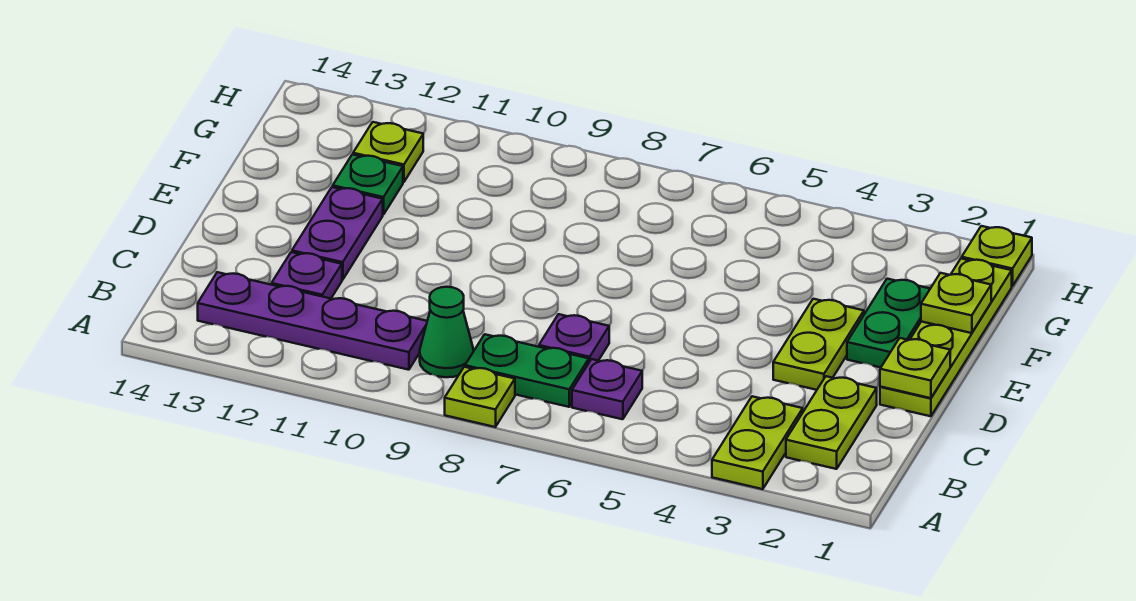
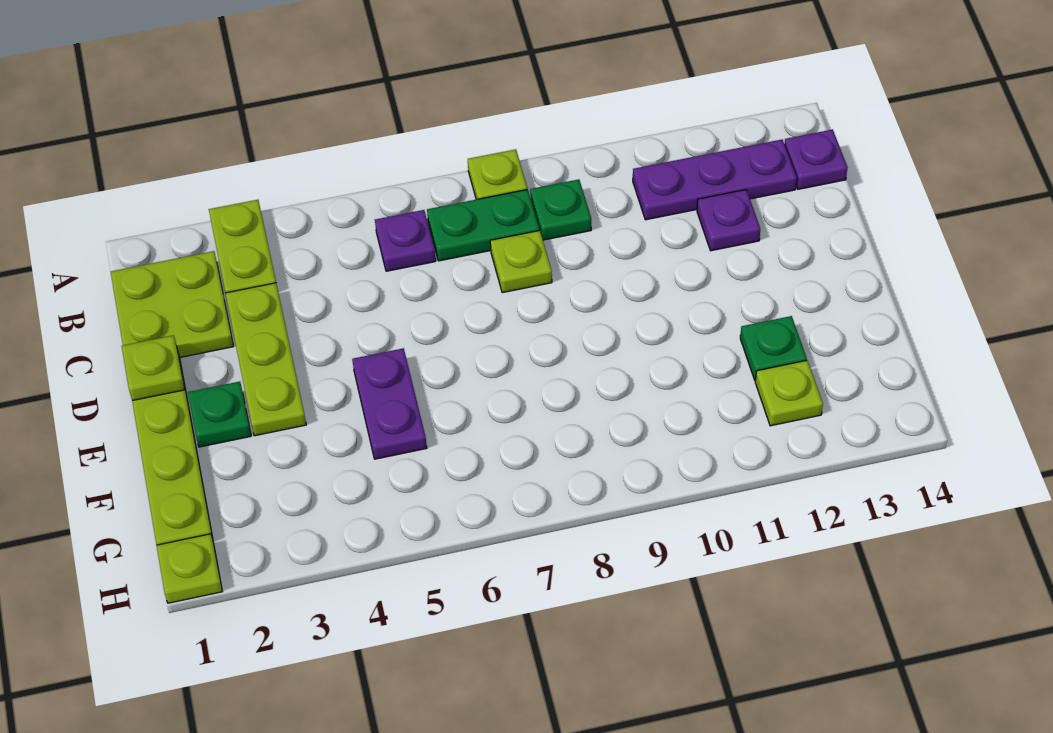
lime plate B2:C2 level 1 -> lime plate B1:C2 level 1
green cone B9 level 1 -> green plate B9 level 1
purple plate B10:B13 level 1 -> purple plate B11:B13 level 1
purple plate C7 level 1 -> purple plate B14 level 1
lime plate D3:E3 level 1 -> lime plate C3:E3 level 1
purple plate D12:E12 level 1 -> purple plate E5:F5 level 1
green plate E2:F2 level 1 -> green plate E2 level 1
lime plate F1 level 2 -> lime plate C8 level 1

